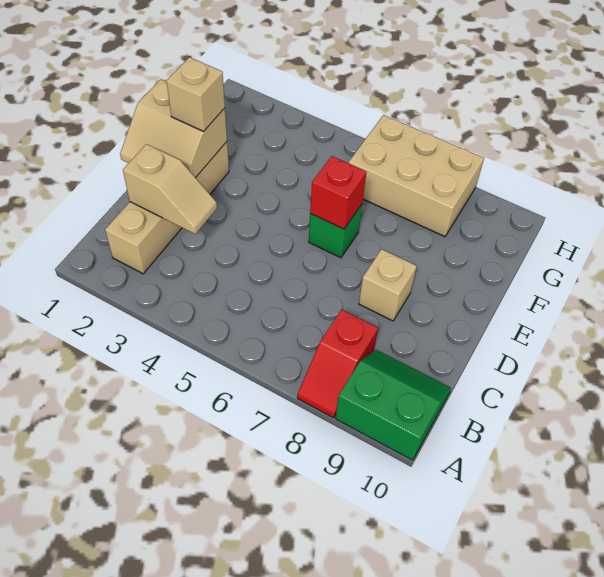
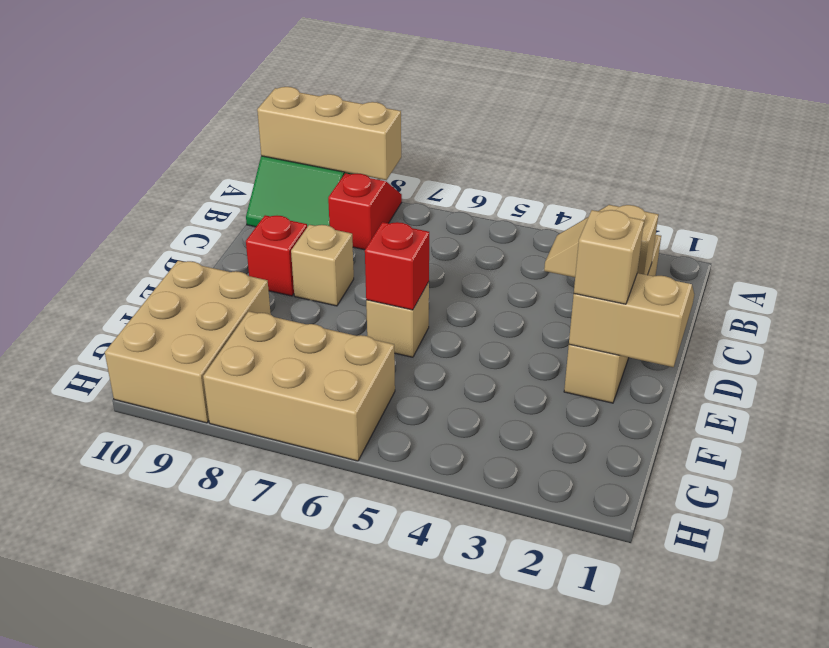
none -> tan brick A8:A10 level 2
none -> red brick D9 level 1
green brick E6 level 1 -> tan brick E6 level 1
none -> tan brick F9:H10 level 1

